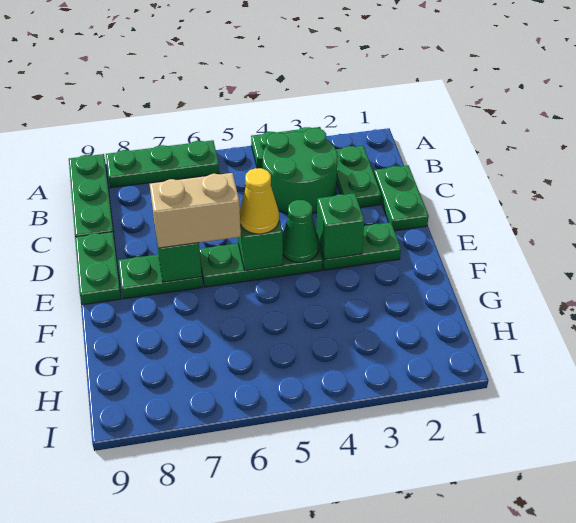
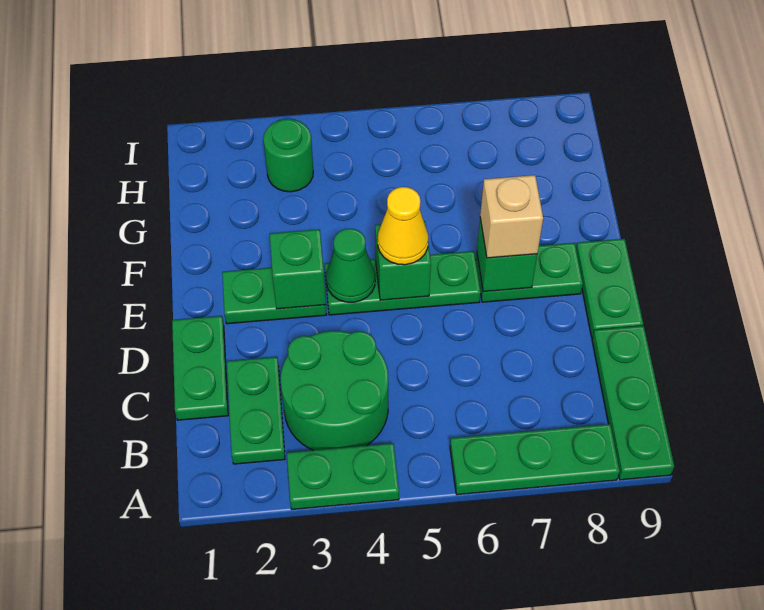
tan brick E6:E7 level 3 -> tan brick E7 level 3
none -> green round brick H3 level 1

